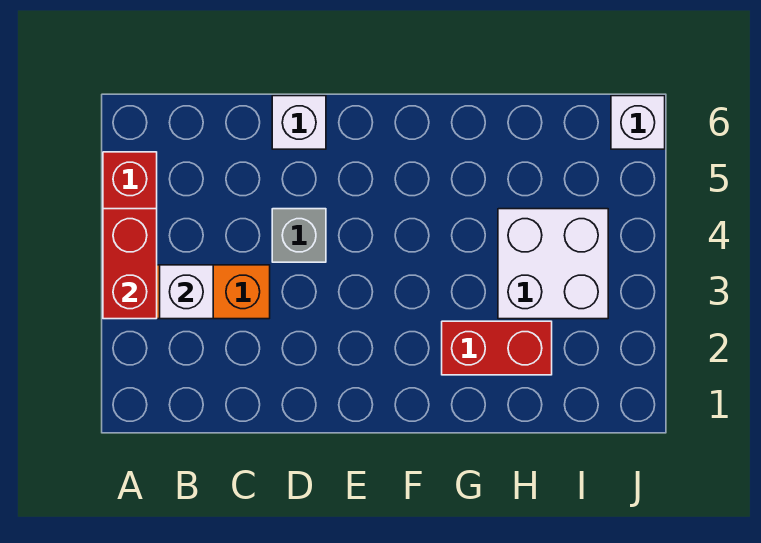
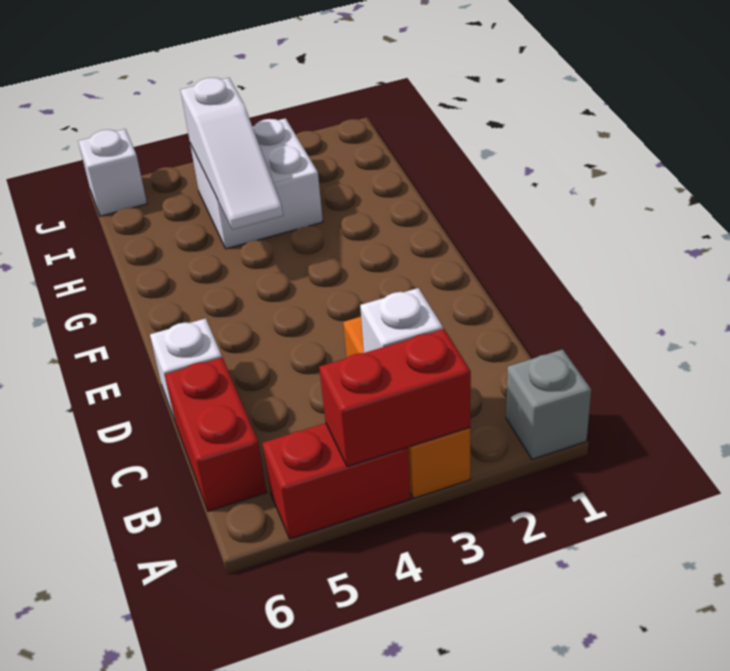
grey brick D4 level 1 -> grey brick A1 level 1
red brick G2:H2 level 1 -> red brick B6:C6 level 1
none -> white slope G4:I4 level 2 top I

